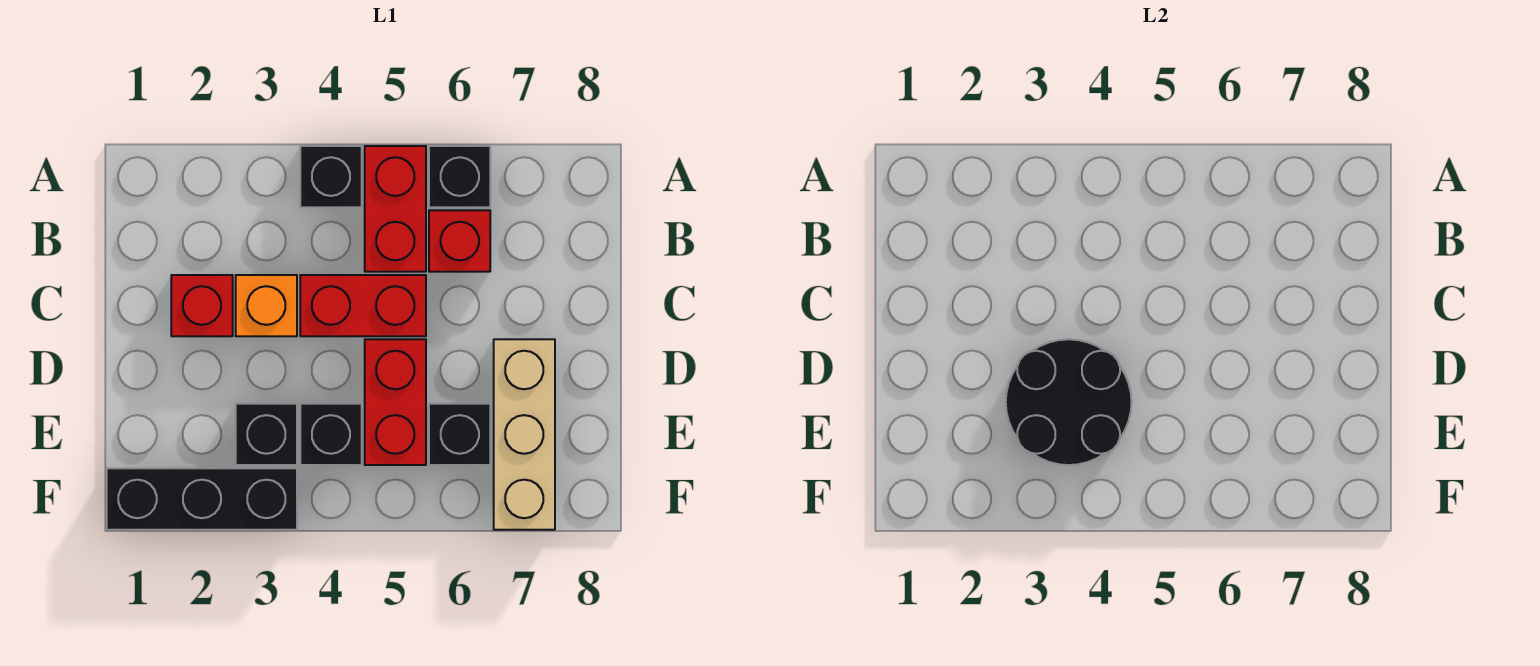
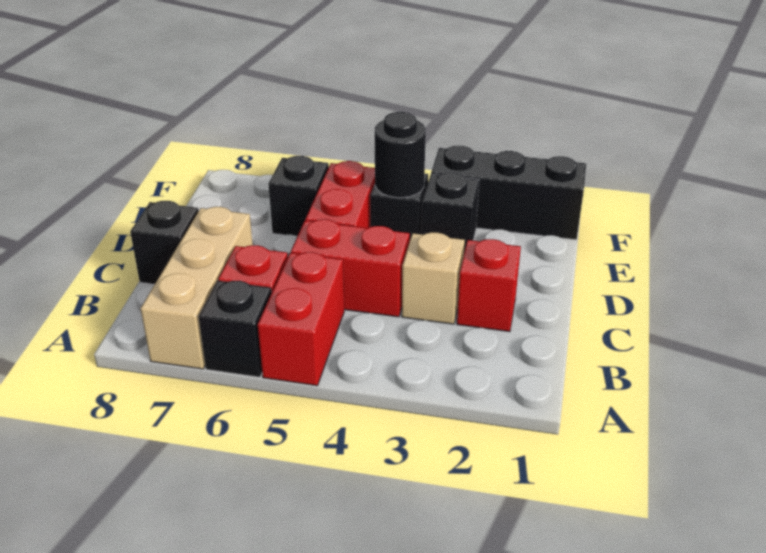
black brick A4 level 1 -> black brick C8 level 1
orange brick C3 level 1 -> tan brick C3 level 1
black round brick D3:E4 level 2 -> black round brick E4 level 2
tan brick D7:F7 level 1 -> tan brick A7:C7 level 1

